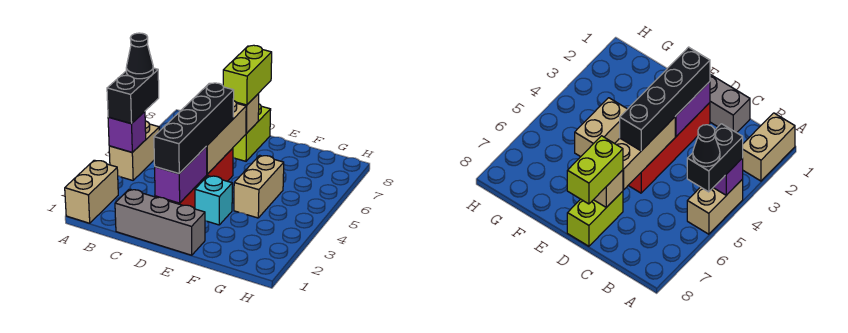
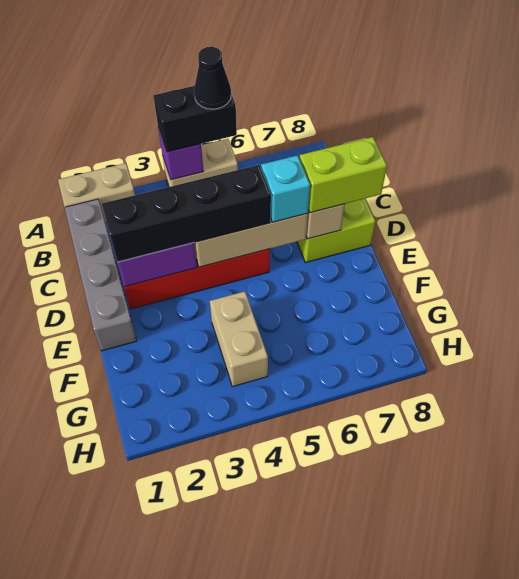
grey brick C1:E1 level 1 -> grey brick B1:E1 level 1
cyan brick E3 level 1 -> cyan brick D6 level 3
tan brick F4:F5 level 1 -> tan brick F4:G4 level 1

